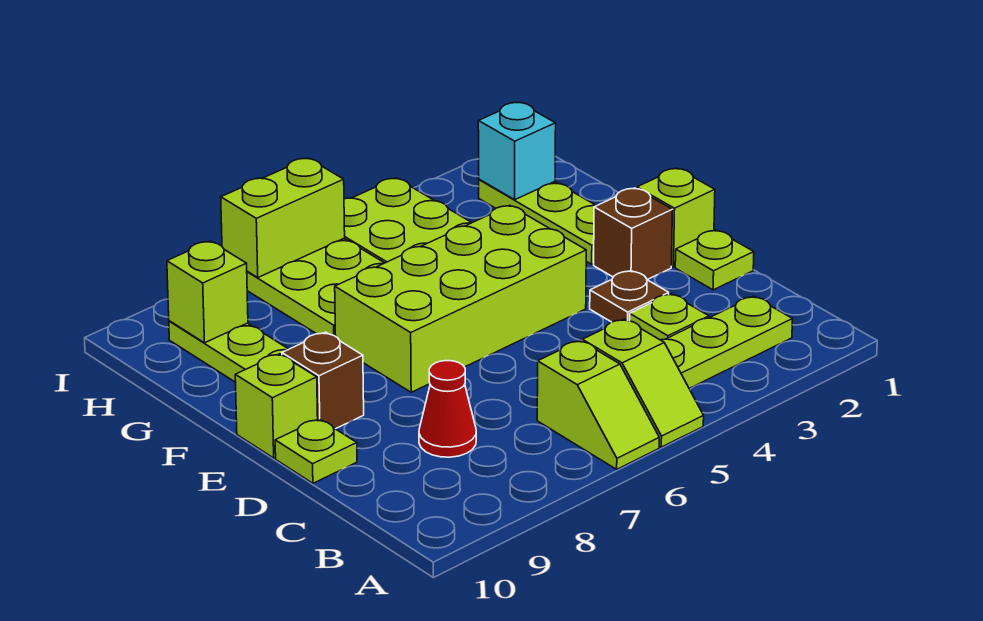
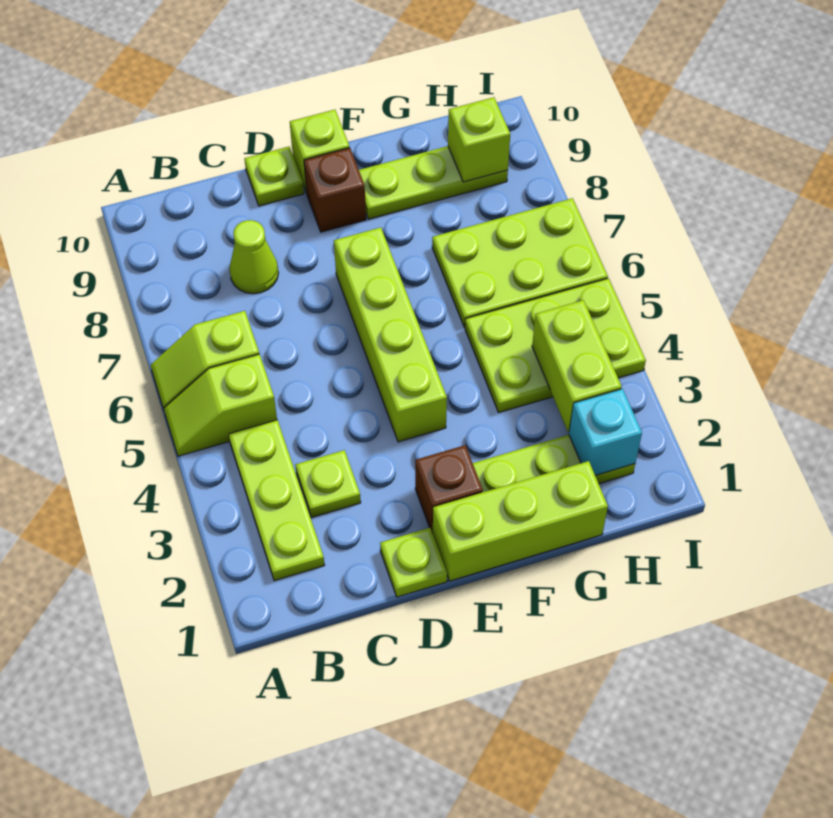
red cone C8 level 1 -> lime cone C8 level 1
brown plate D3 level 1 -> none
lime brick E1 level 1 -> lime brick E1:G1 level 1
lime brick E4:F7 level 1 -> lime brick E4:E7 level 1
lime brick I6:I7 level 2 -> lime brick H3:H4 level 2

